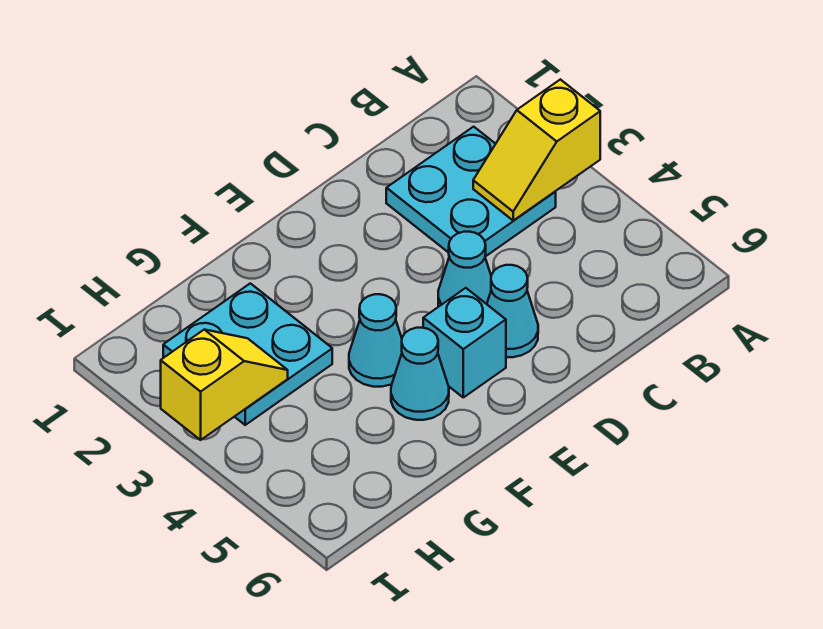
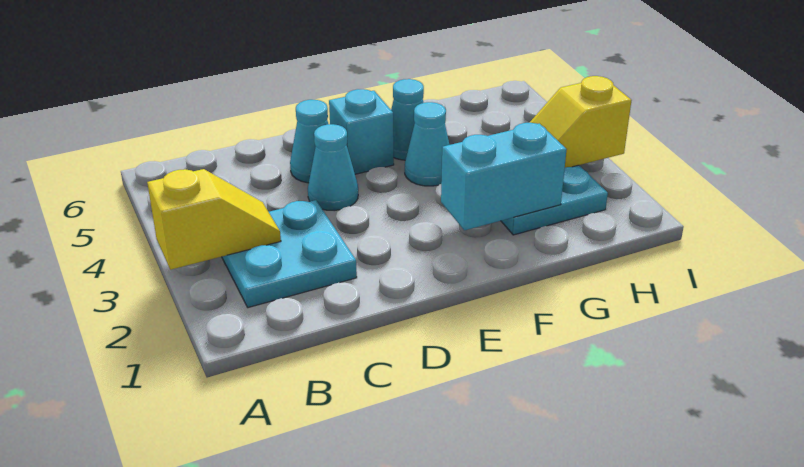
none -> cyan brick F2:G2 level 2

